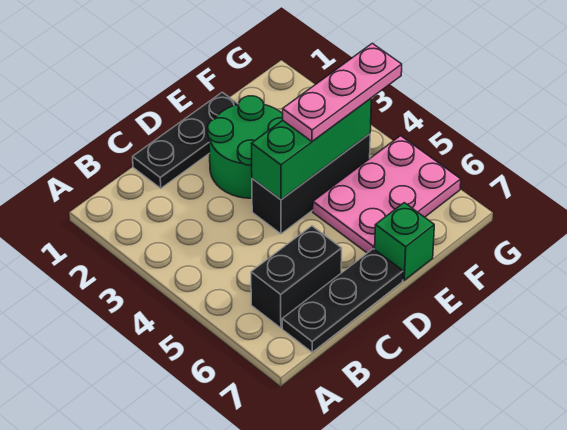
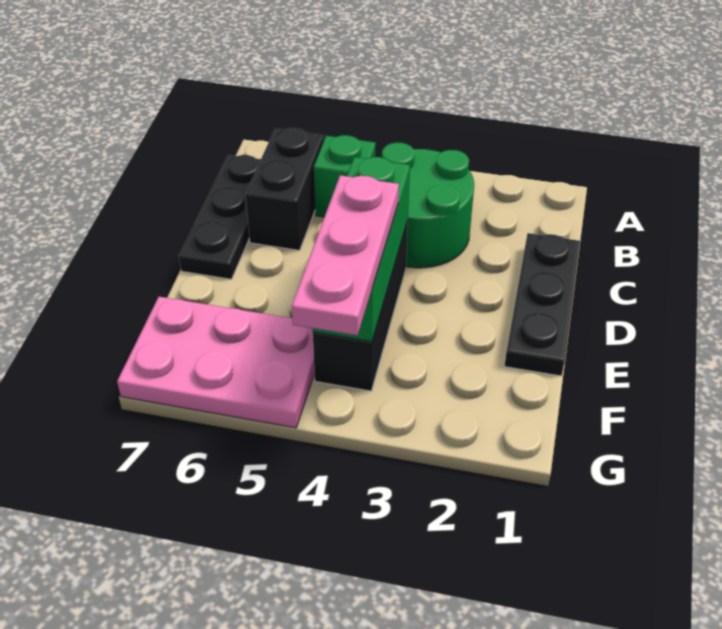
green round brick D2:E3 level 1 -> green round brick B3:C4 level 1
pink plate E5:G6 level 1 -> pink plate F5:G7 level 1
green brick E7 level 1 -> green brick B5 level 1

